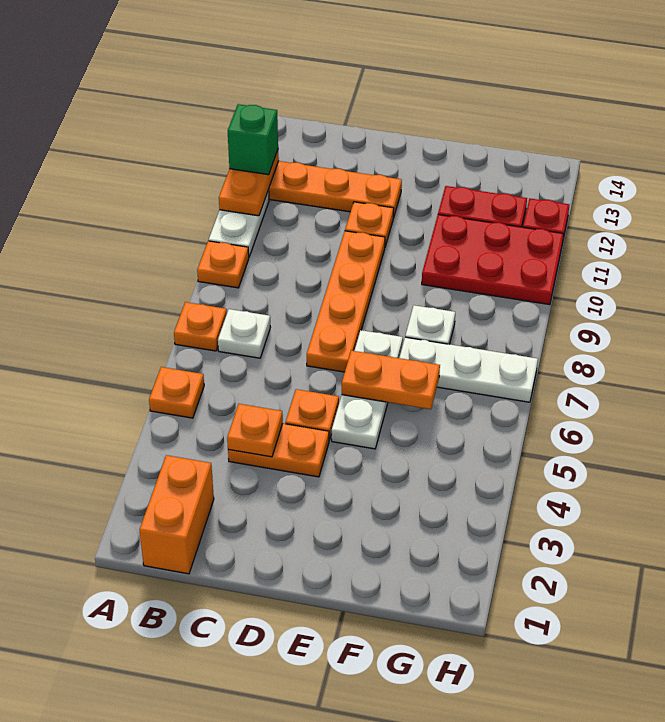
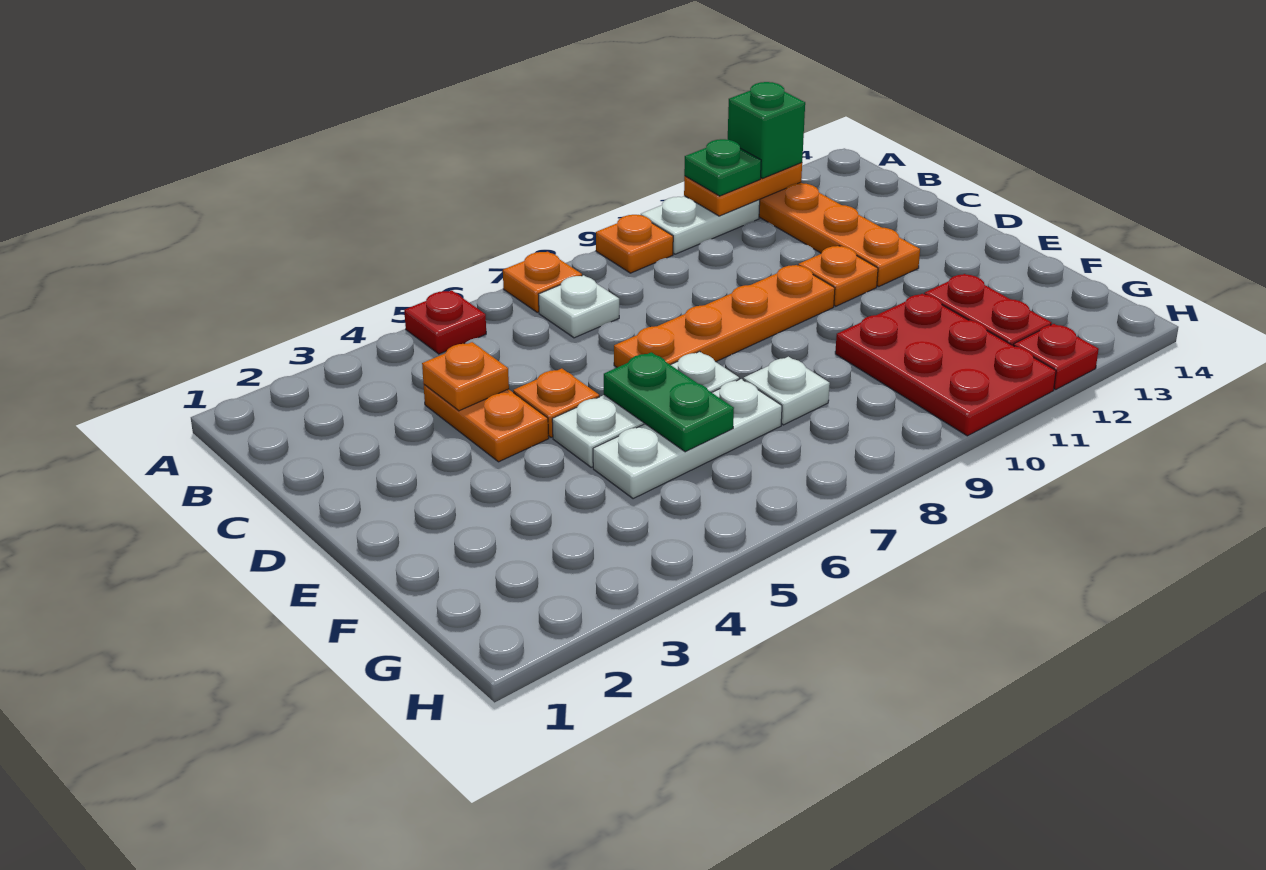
orange plate A5 level 1 -> red plate A5 level 1
none -> green plate A11 level 3
orange brick B1:B2 level 1 -> none
orange plate E6:F6 level 2 -> green plate E6:F6 level 2
white plate F7:H7 level 1 -> white plate F5:F7 level 1

